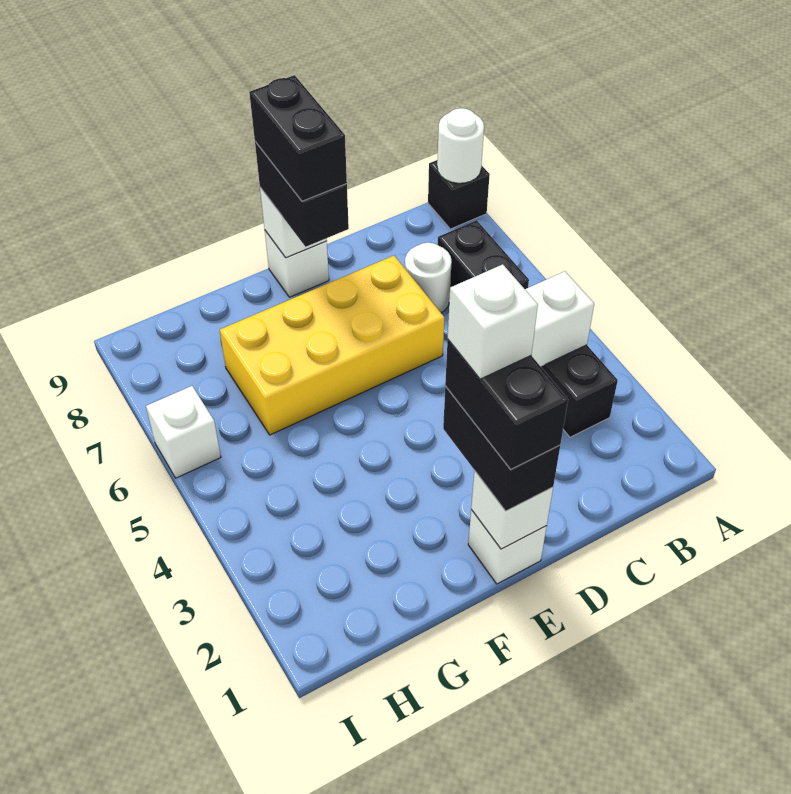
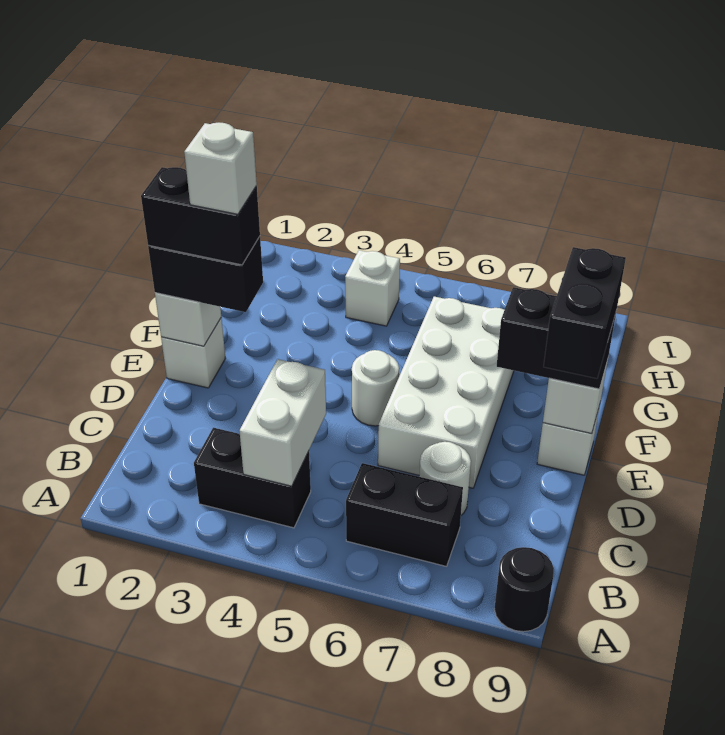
black brick A9 level 1 -> black round brick A9 level 1
white round brick A9 level 2 -> white round brick E5 level 1
yellow brick D6:G7 level 1 -> white brick D6:G7 level 1
black brick E8:E9 level 4 -> black brick D9:E9 level 4
white brick I6 level 1 -> white brick H4 level 1

